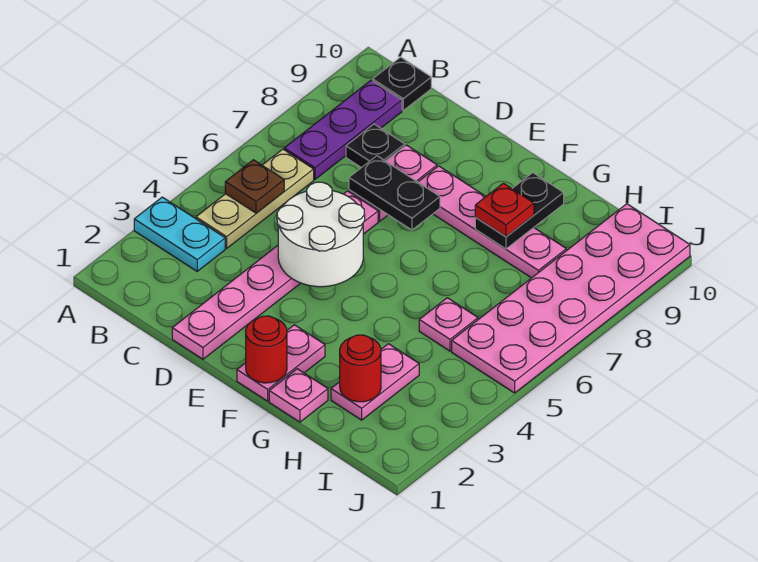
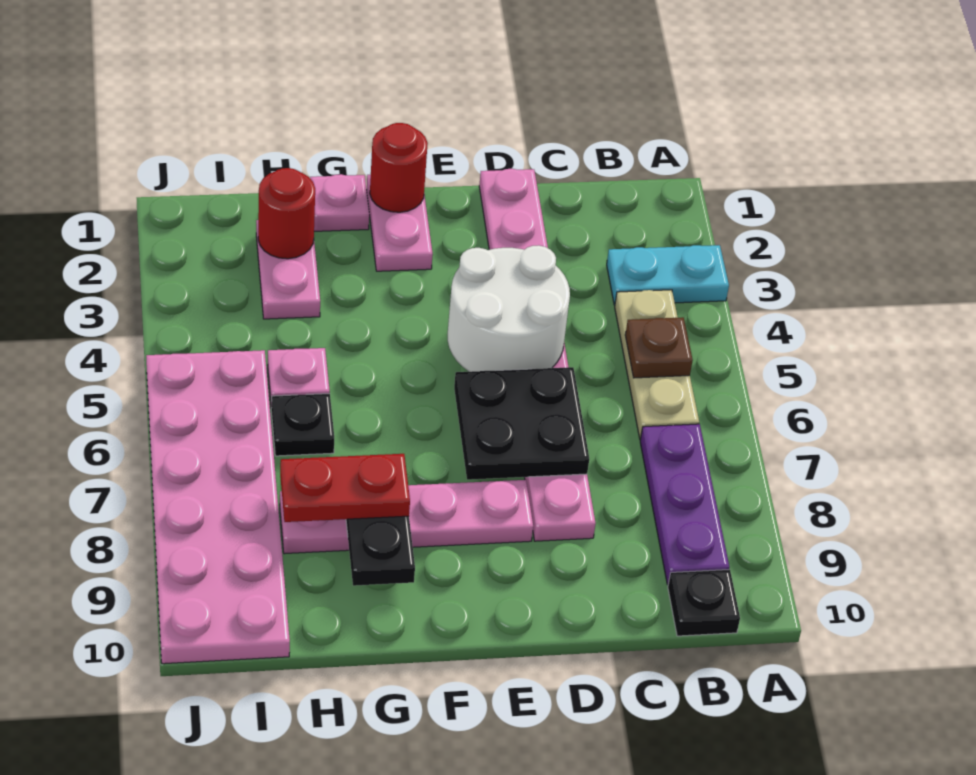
black plate C8 level 1 -> black plate H6 level 1
black plate D7:E7 level 2 -> black plate D6:E7 level 2
red plate G8 level 3 -> red plate G8:H8 level 3

